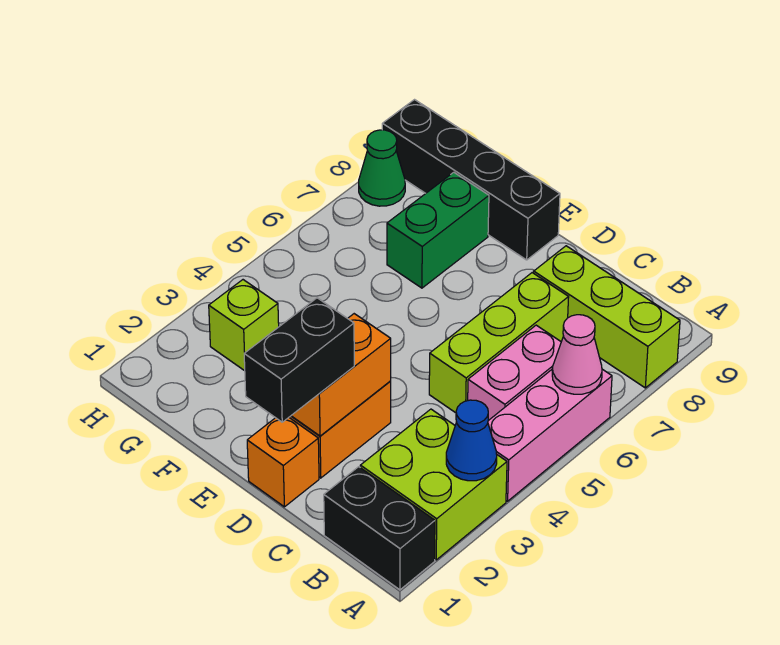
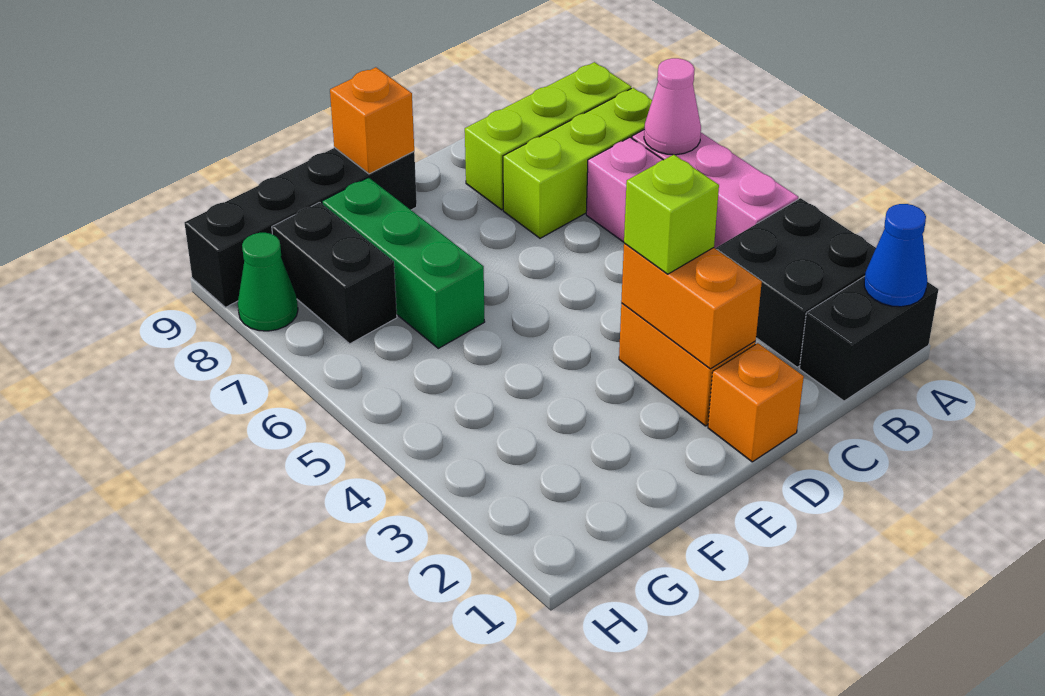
lime brick A2:B3 level 1 -> black brick A2:B3 level 1
blue cone A3 level 2 -> blue cone A1 level 2
lime brick C5:C7 level 1 -> lime brick A7:C7 level 1
black brick D1:D2 level 3 -> black brick G7:G8 level 1
none -> orange brick E9 level 2
green brick F7:F8 level 1 -> green brick F6:F8 level 1
lime brick G3 level 1 -> lime brick D3 level 3

